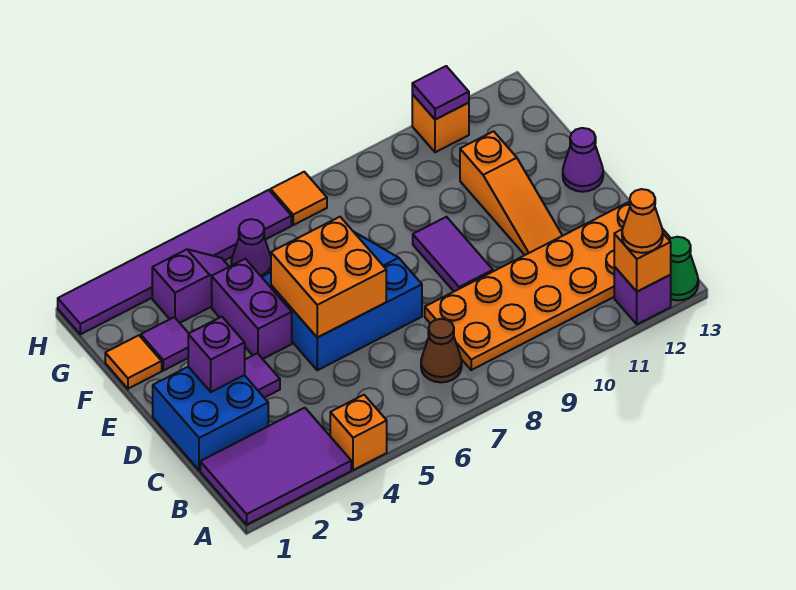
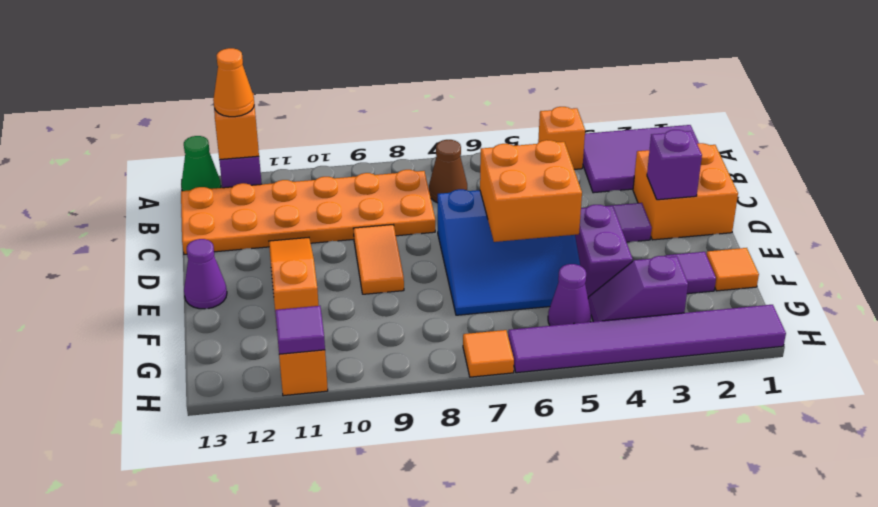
blue brick C1:D2 level 1 -> orange brick C1:D2 level 1
purple tile D9:E9 level 1 -> orange tile D9:E9 level 1

